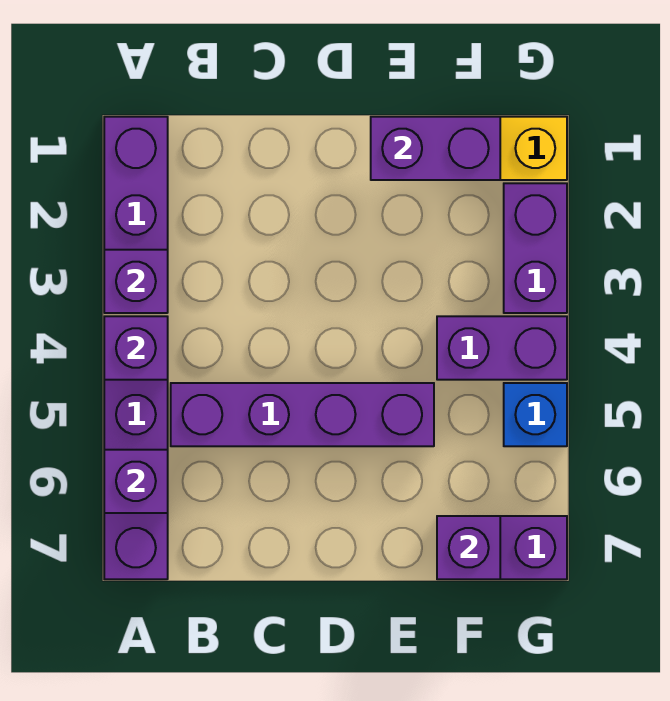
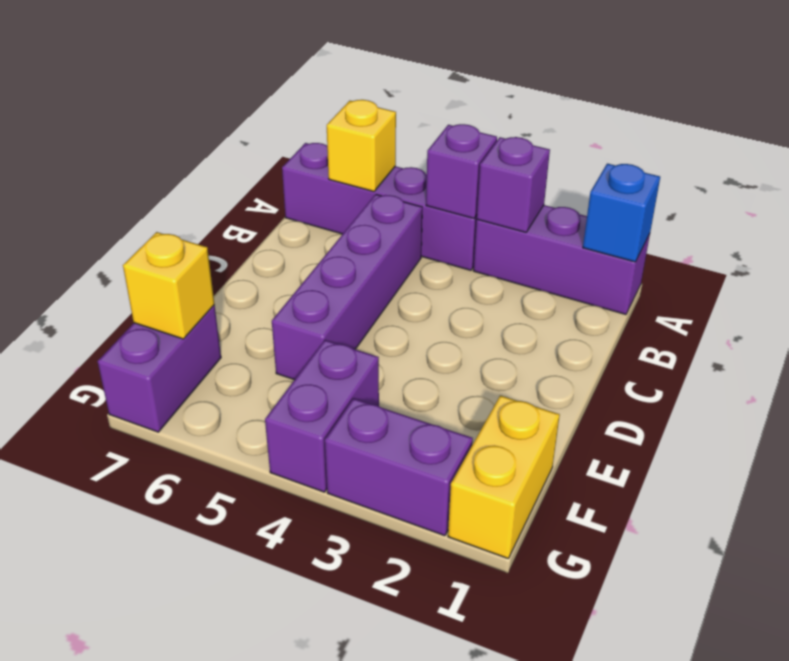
purple brick A6 level 2 -> yellow brick A6 level 2
purple brick E1:F1 level 2 -> none
purple brick F7 level 2 -> yellow brick F7 level 2
blue brick G5 level 1 -> blue brick A1 level 2

